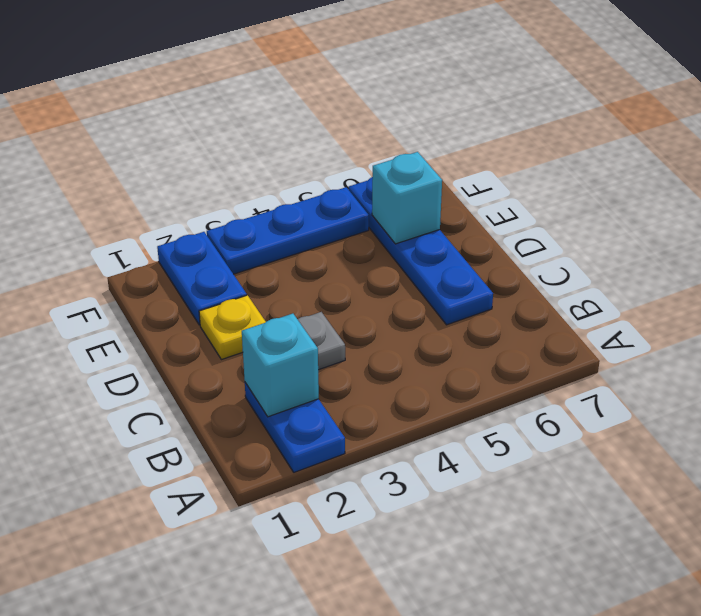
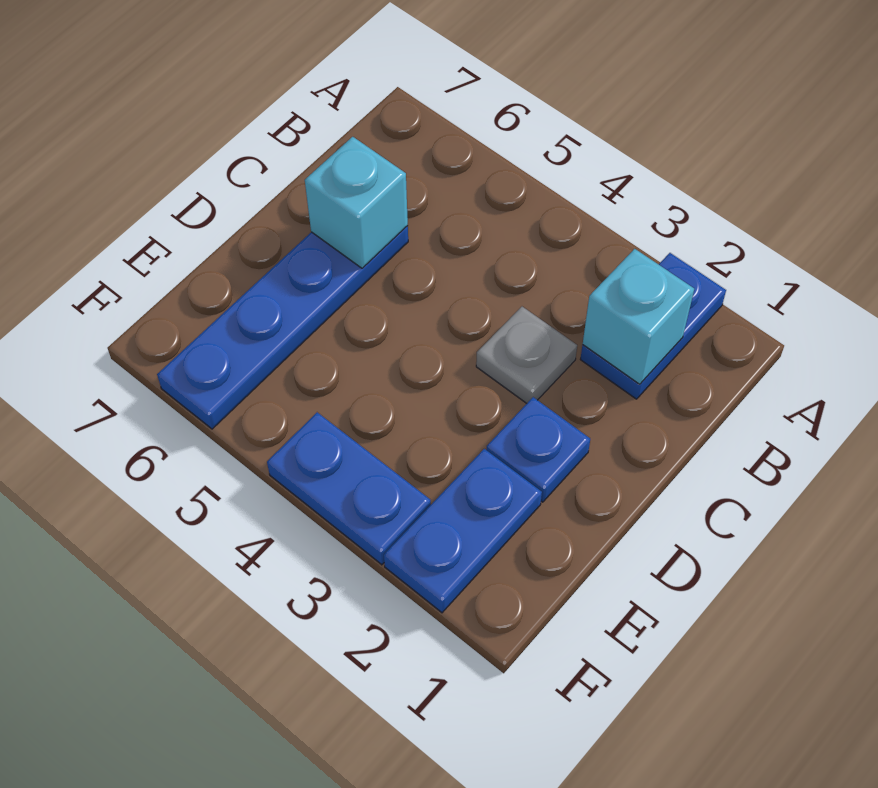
yellow plate D2 level 1 -> blue plate D2 level 1
cyan brick E6 level 2 -> cyan brick C6 level 2
blue plate F3:F5 level 1 -> blue plate F3:F4 level 1

